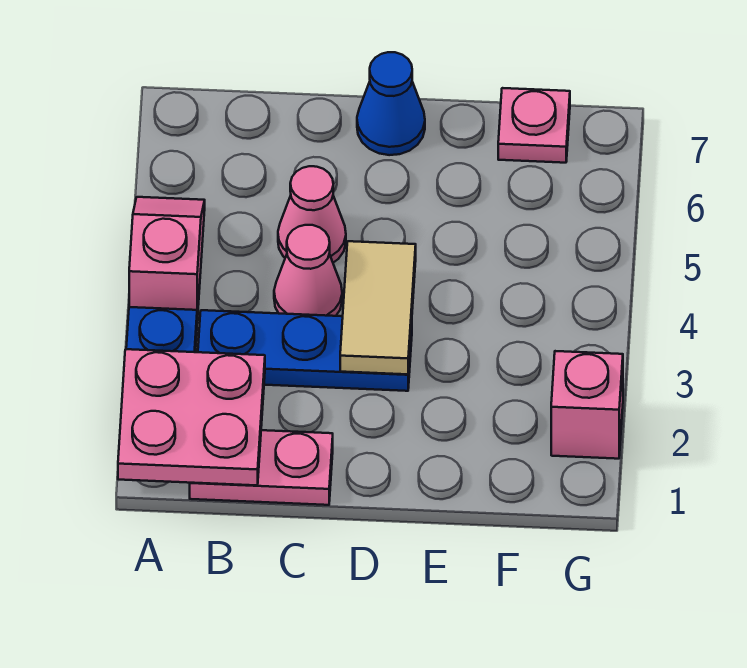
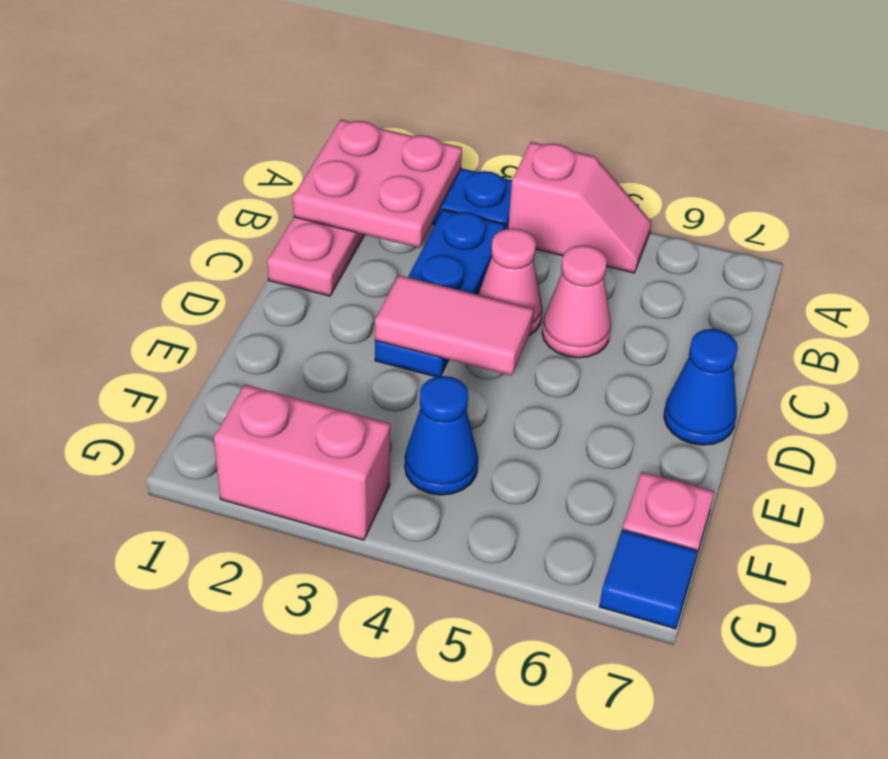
tan tile D3:D4 level 2 -> pink tile D3:D4 level 2
none -> blue cone F4 level 1
pink brick G2 level 1 -> pink brick G2:G3 level 1
none -> blue tile G7 level 1

